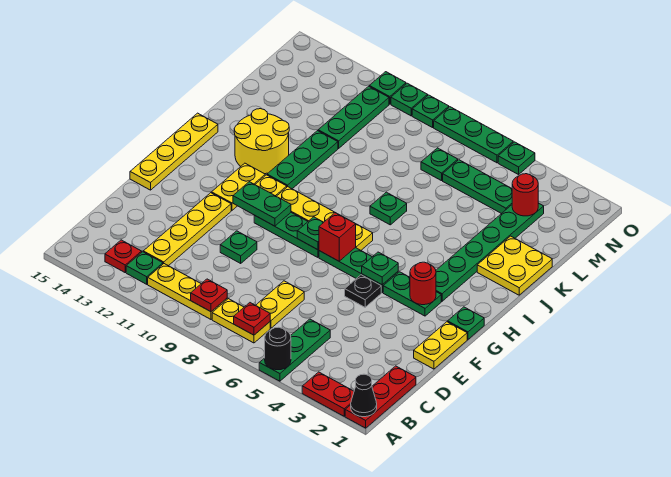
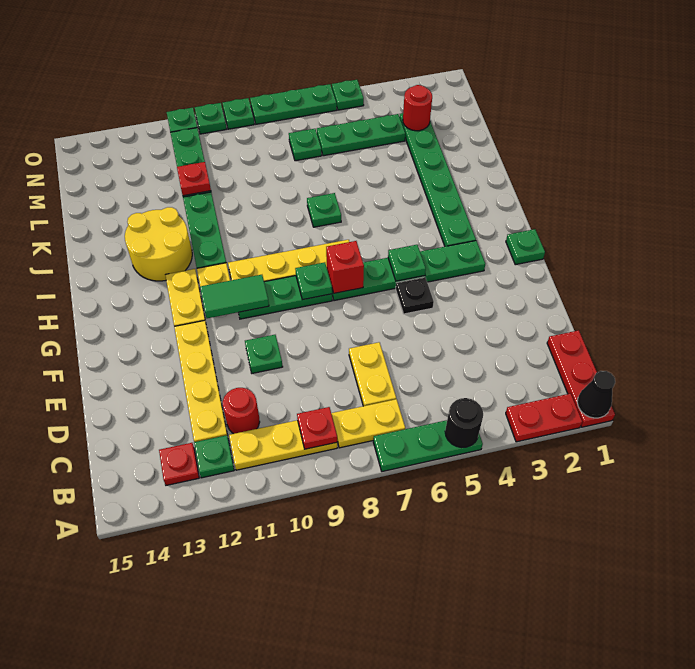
green plate A5:C5 level 1 -> green plate A5:A7 level 1
red plate B7 level 2 -> red plate L11 level 2
yellow plate E1:F1 level 1 -> none
yellow plate F15:I15 level 1 -> none
red round brick G3 level 2 -> red round brick C11 level 1
green plate G10:G11 level 2 -> green tile G10:G11 level 2
yellow plate J1:K2 level 1 -> none

